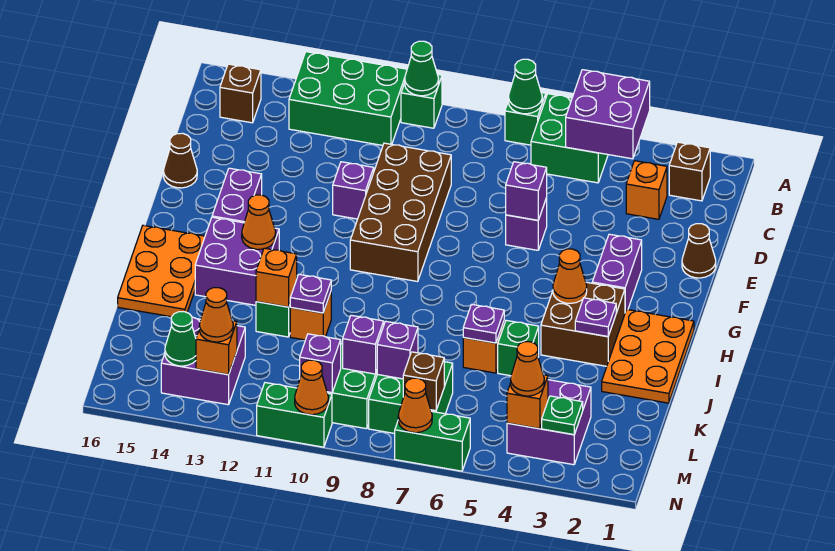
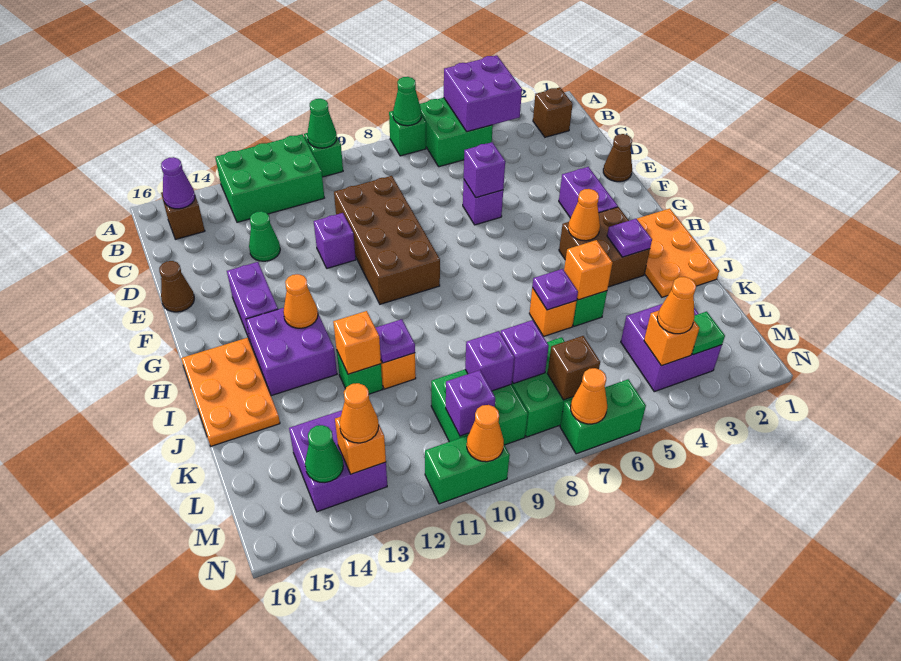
none -> purple cone B15 level 2
orange brick C3 level 1 -> orange brick J5 level 2
none -> green cone D13 level 1

